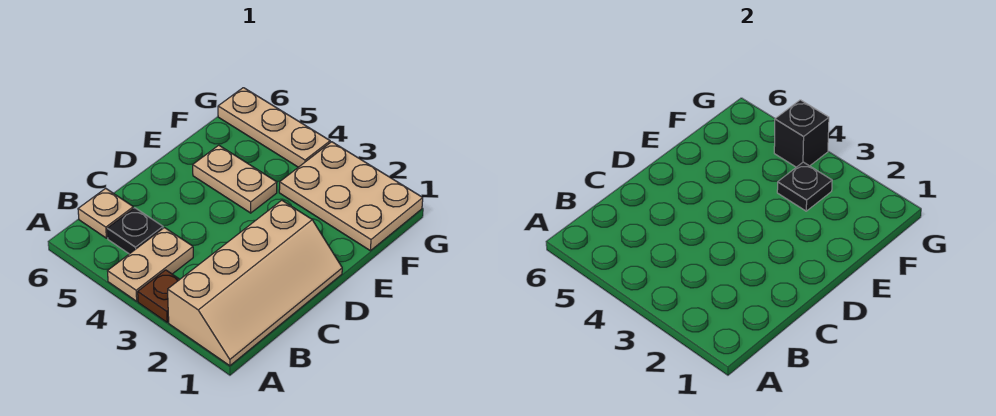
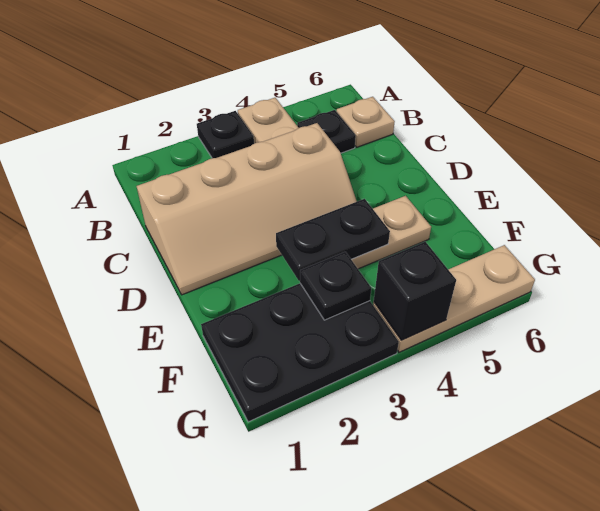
tan slope A1:D2 level 1 top 2 -> tan slope C1:D4 level 1 top C
brown plate A3 level 1 -> black plate A3 level 1
none -> black plate E3:E4 level 2
tan plate F1:G3 level 1 -> black plate F1:G3 level 1

